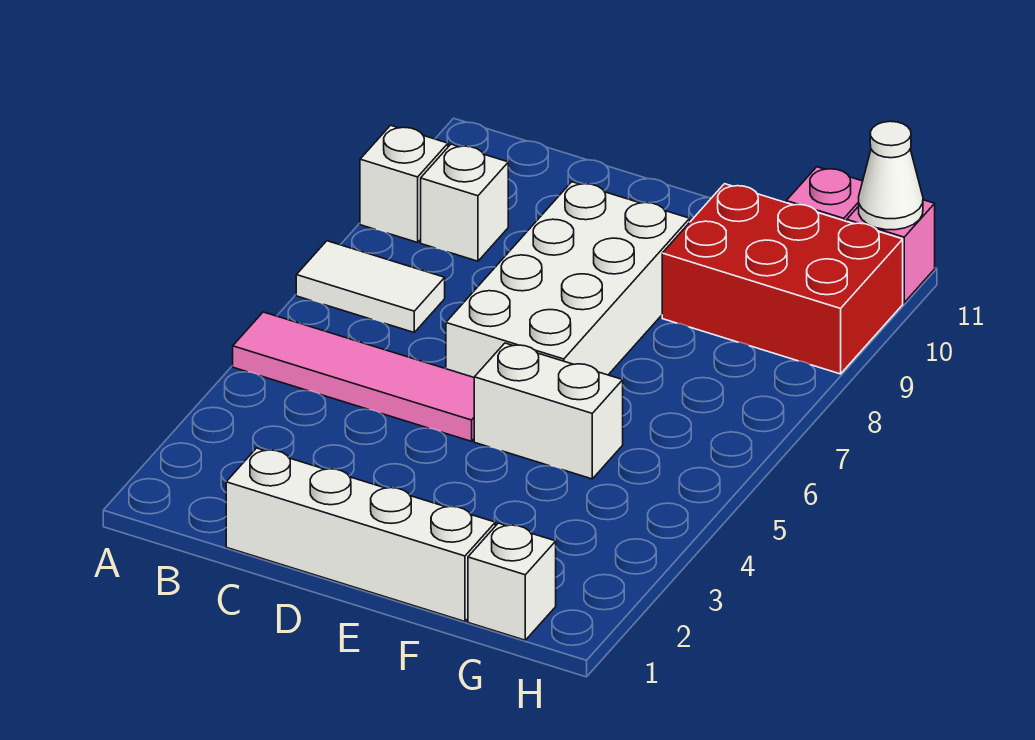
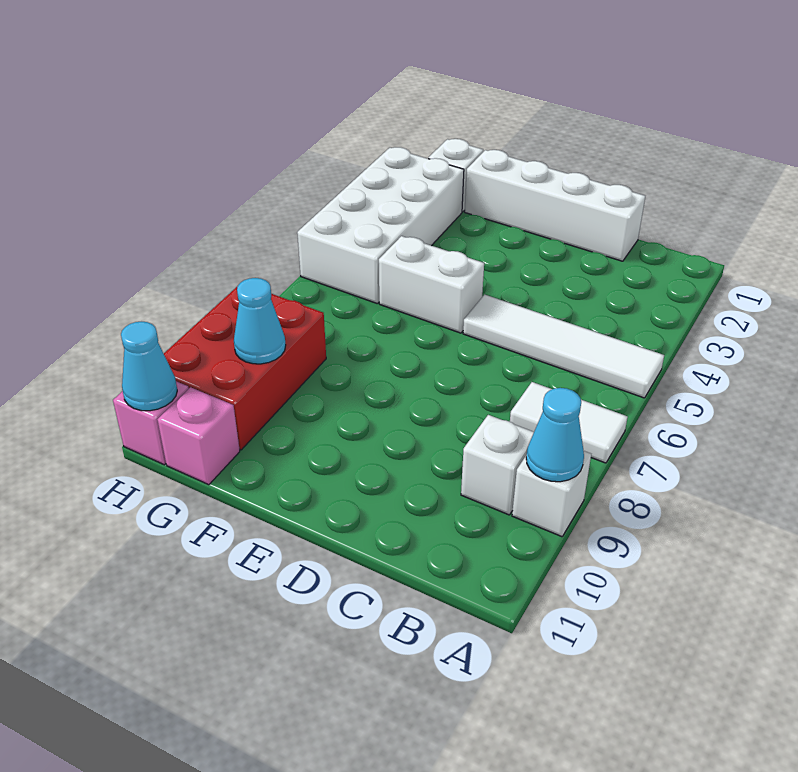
pink tile A5:D5 level 1 -> white tile A5:D5 level 1
none -> cyan cone A9 level 2
white brick D6:E9 level 1 -> white brick G2:H5 level 1
red brick F9:H10 level 1 -> red brick G8:H10 level 1
none -> cyan cone G9 level 2
white cone H11 level 2 -> cyan cone H11 level 2

